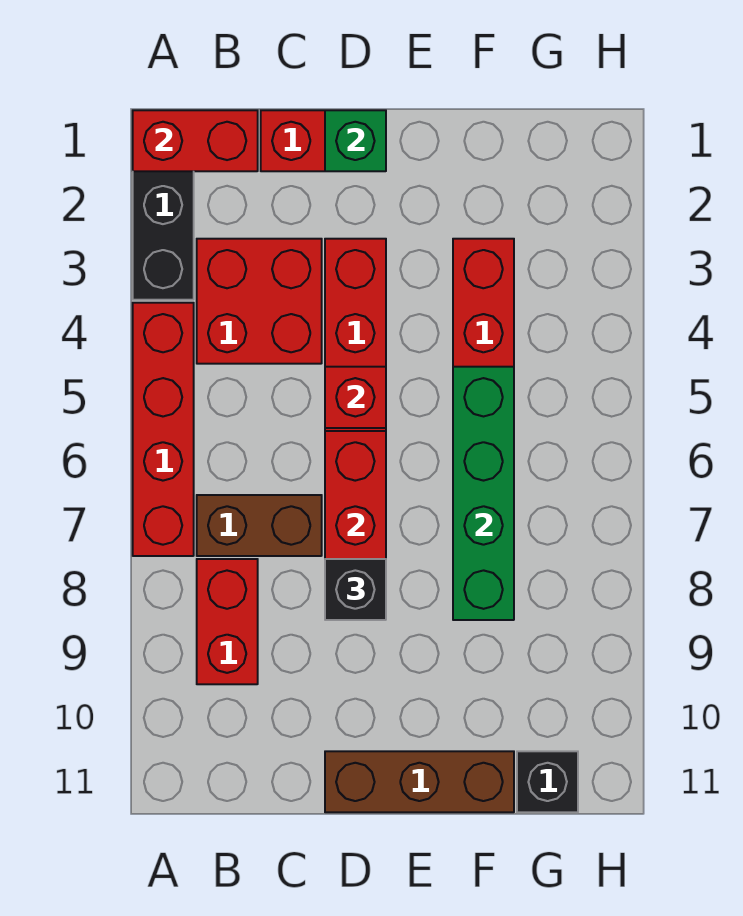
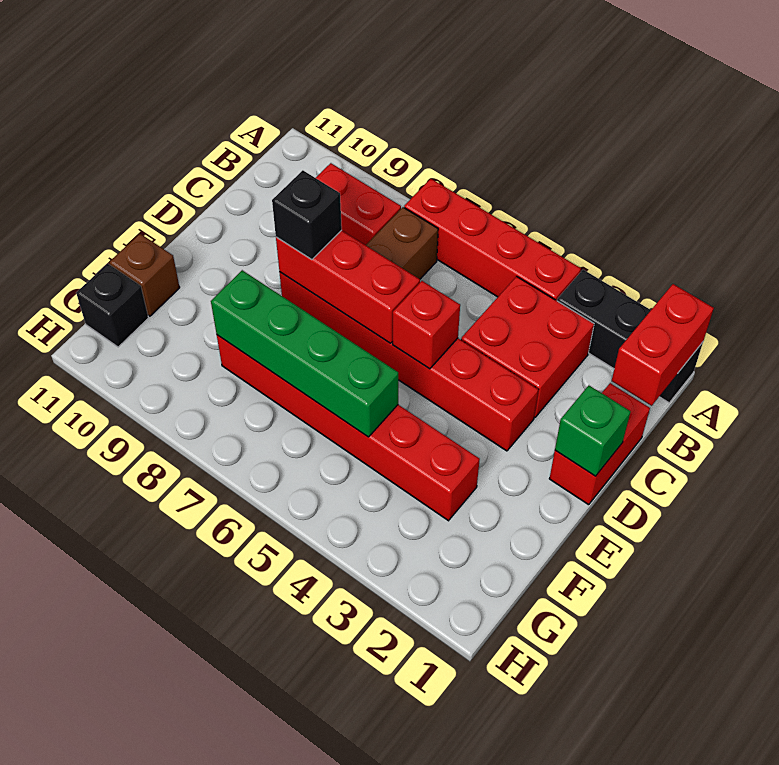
brown brick D11:F11 level 1 -> brown brick F11 level 1

